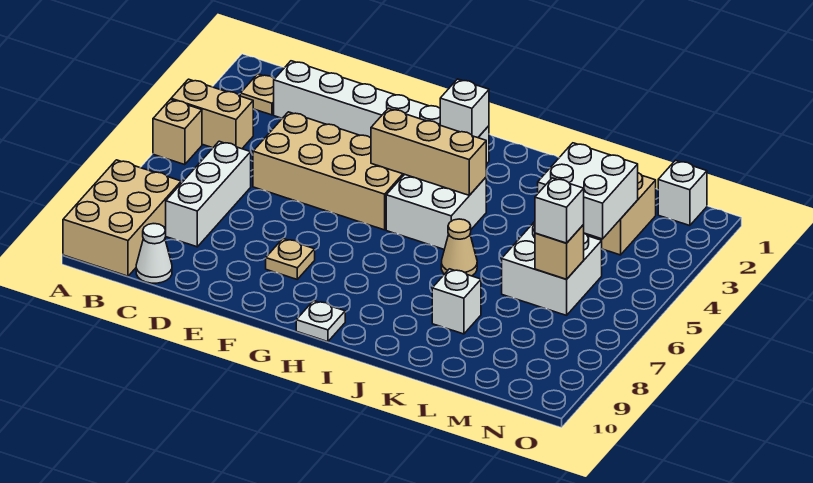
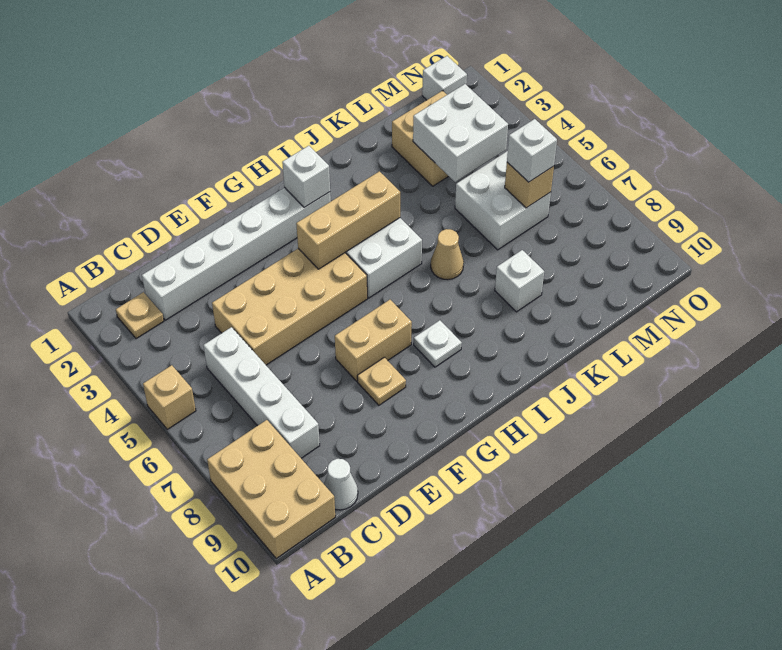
tan brick A4:B4 level 1 -> tan brick F7:G7 level 1
white brick C6:C8 level 1 -> white brick C5:C8 level 1
white plate H10 level 1 -> white plate H8 level 1

